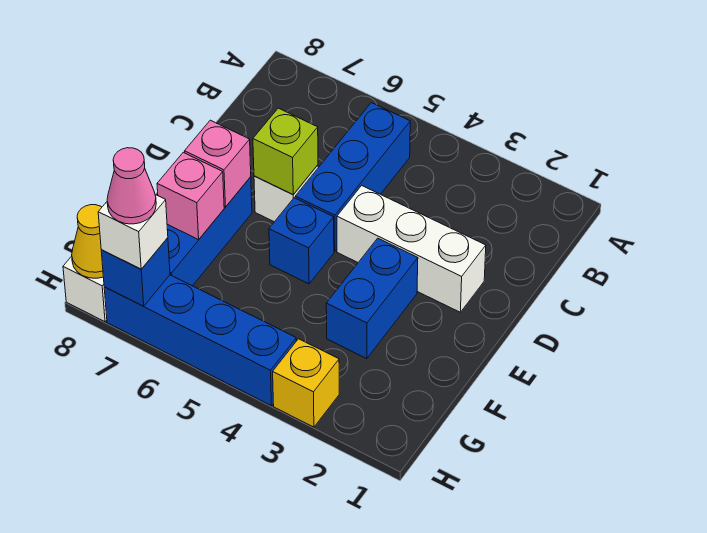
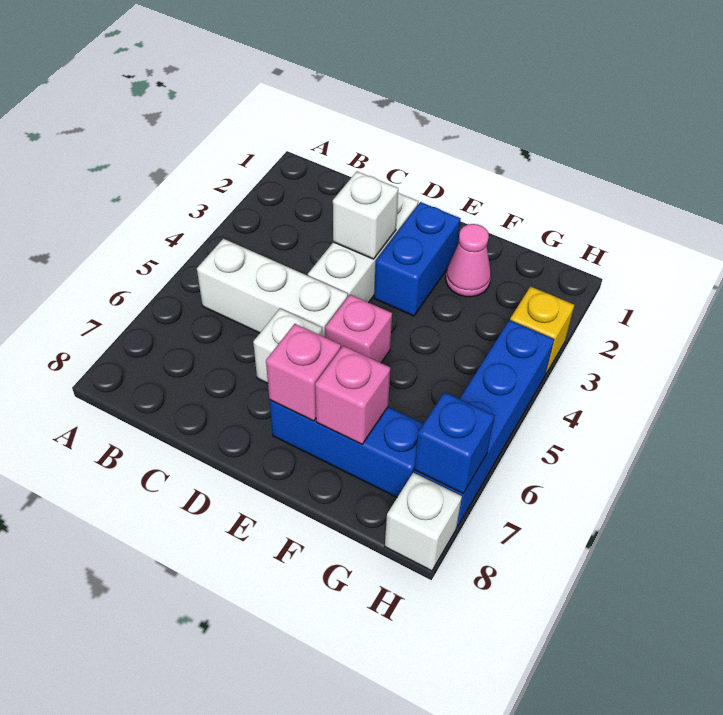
blue brick B5:D5 level 1 -> white brick B5:D5 level 1
lime brick D6 level 2 -> none
blue brick E3:F3 level 1 -> blue brick E2:E3 level 1
blue brick E5 level 1 -> pink brick E5 level 1
white brick H7 level 3 -> white brick D3 level 2
pink cone H7 level 4 -> pink cone F2 level 1
yellow cone H8 level 2 -> none

